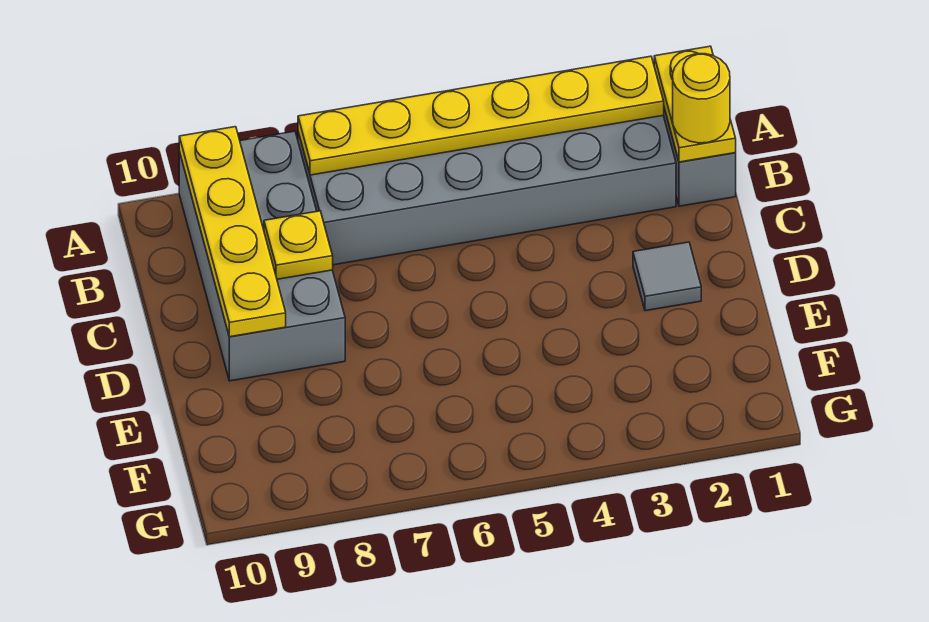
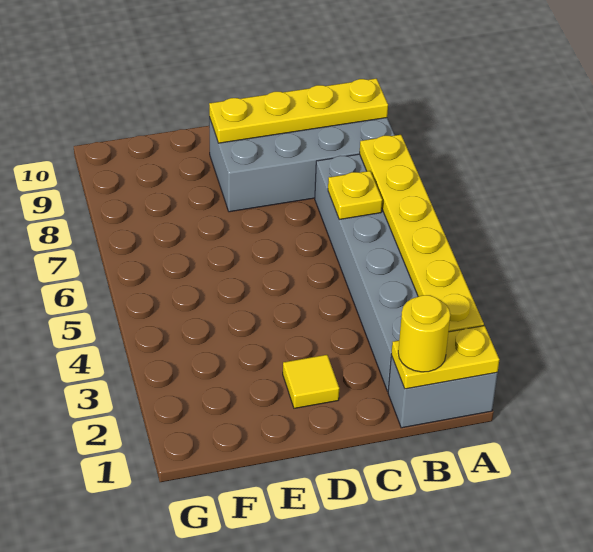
yellow plate C8 level 2 -> yellow plate B6 level 2
grey tile D2 level 1 -> yellow tile D2 level 1

